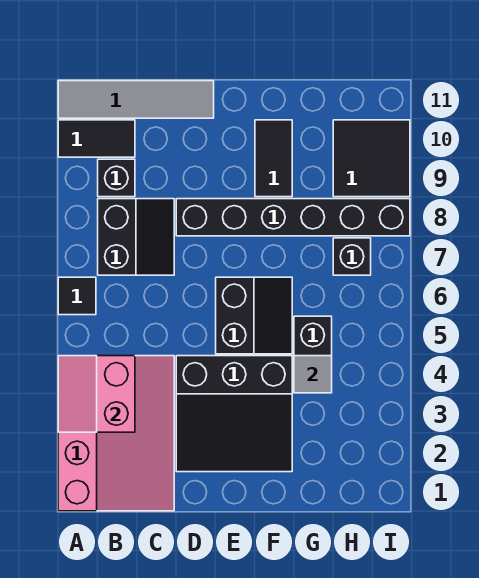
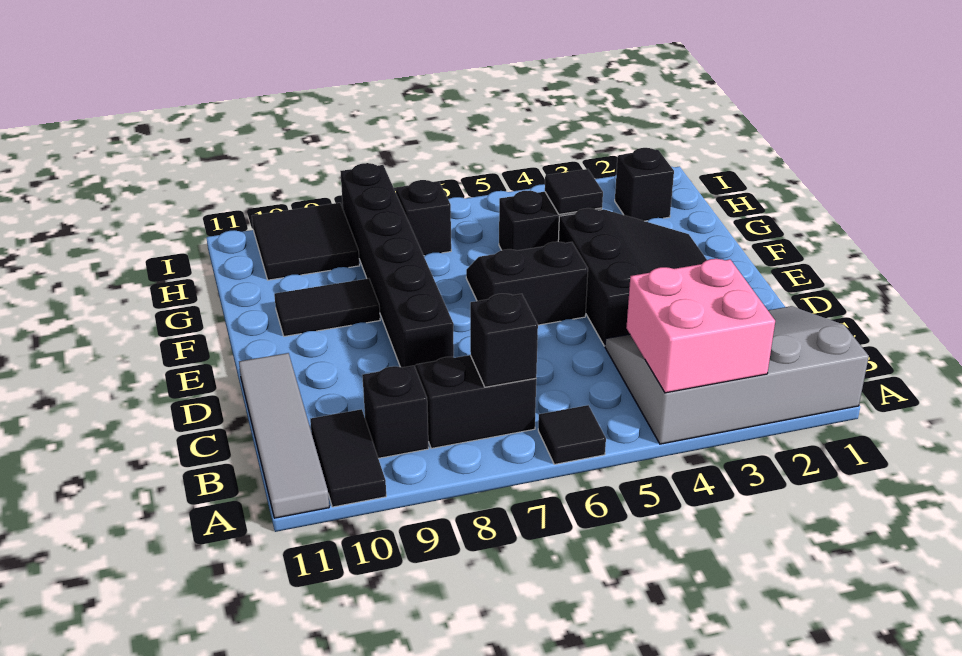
pink slope A1:C4 level 1 top A -> grey slope A1:C4 level 1 top A
pink slope A3:B4 level 2 top B -> pink brick A3:B4 level 2
none -> black brick B7 level 2
grey tile G4 level 2 -> black tile G4 level 2
none -> black brick H2 level 1

